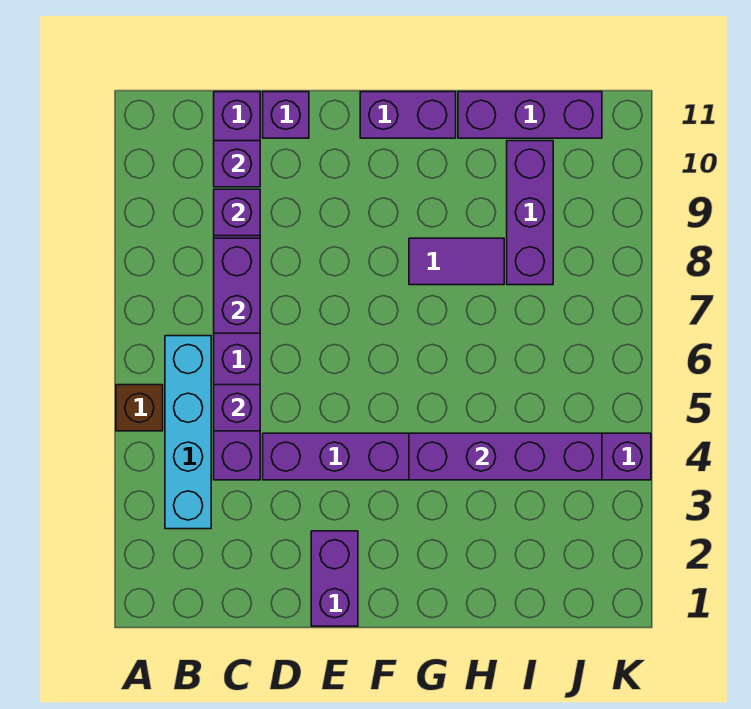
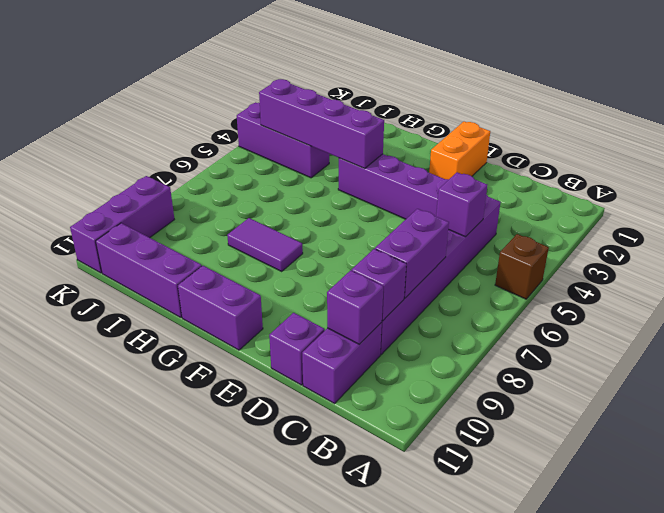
cyan brick B3:B6 level 1 -> none
purple brick E1:E2 level 1 -> orange brick E1:E2 level 1
purple brick I8:I10 level 1 -> purple brick K9:K11 level 1

